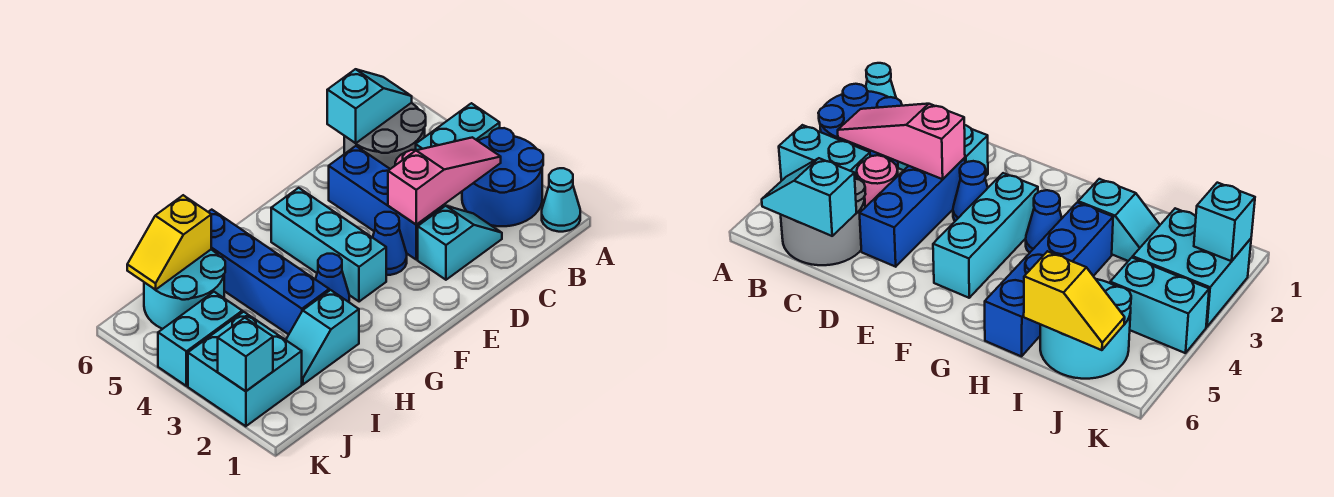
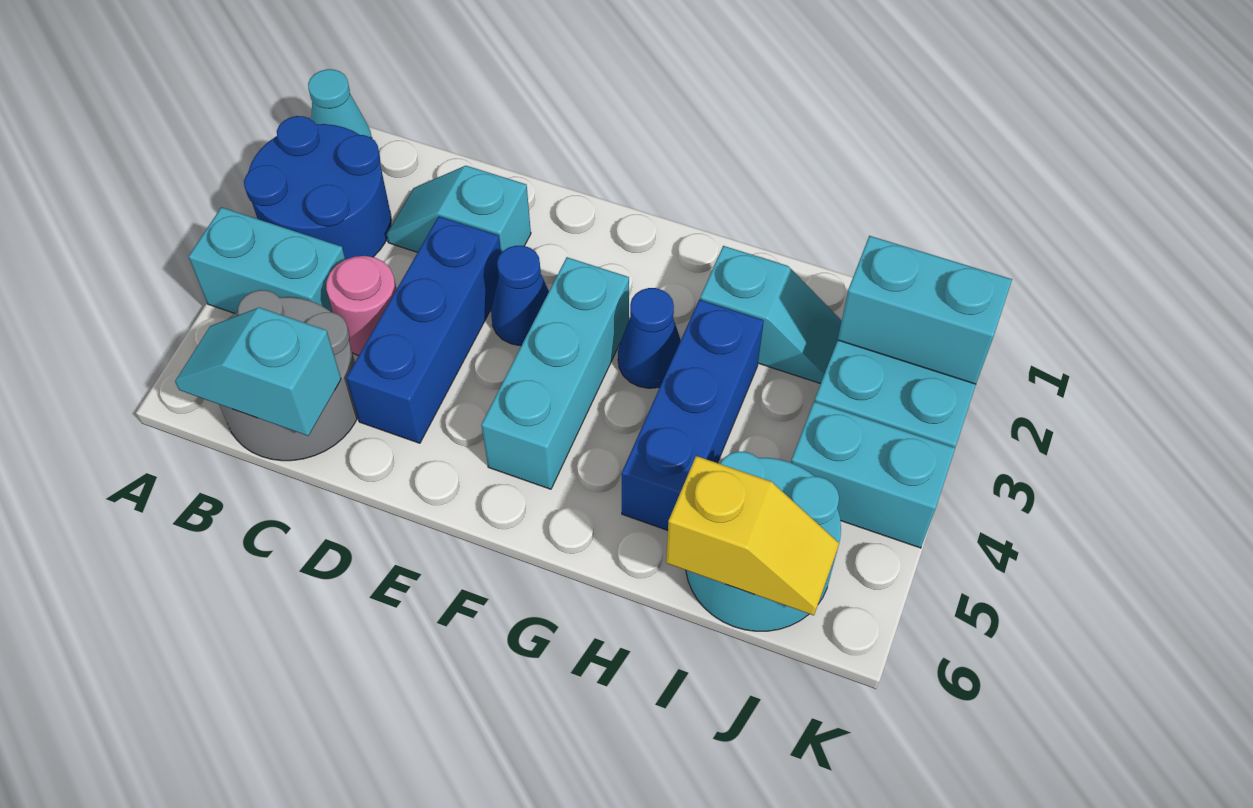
pink slope B3:D3 level 2 top D -> none
blue brick H3:H6 level 1 -> blue brick H3:H5 level 1
cyan brick K2 level 2 -> cyan brick J2:K2 level 2

